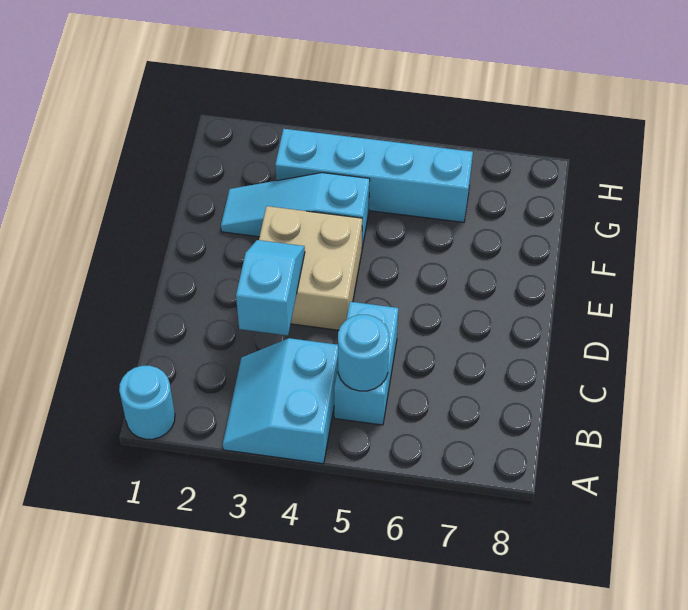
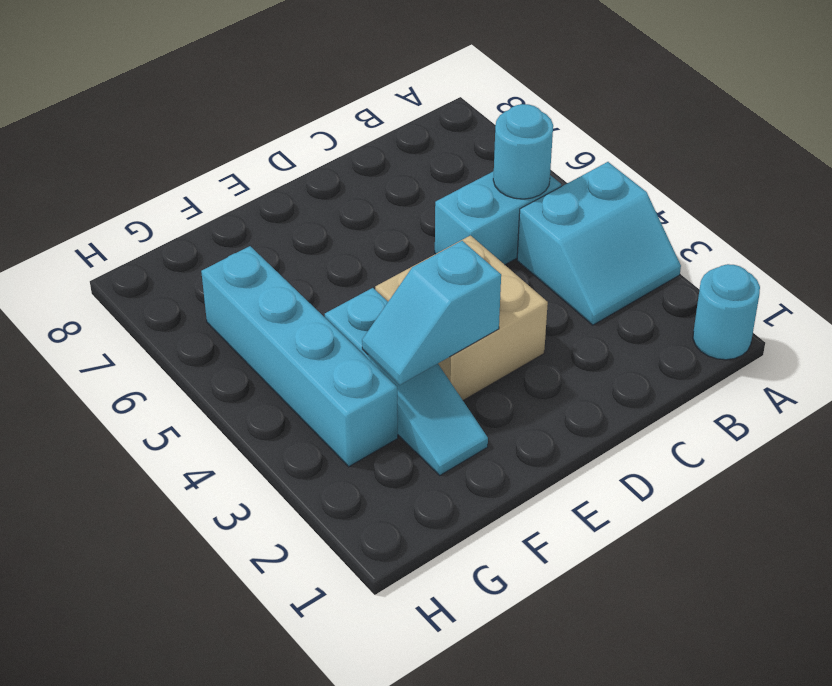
cyan slope C3:D3 level 2 top C -> cyan slope E3:F3 level 2 top E

